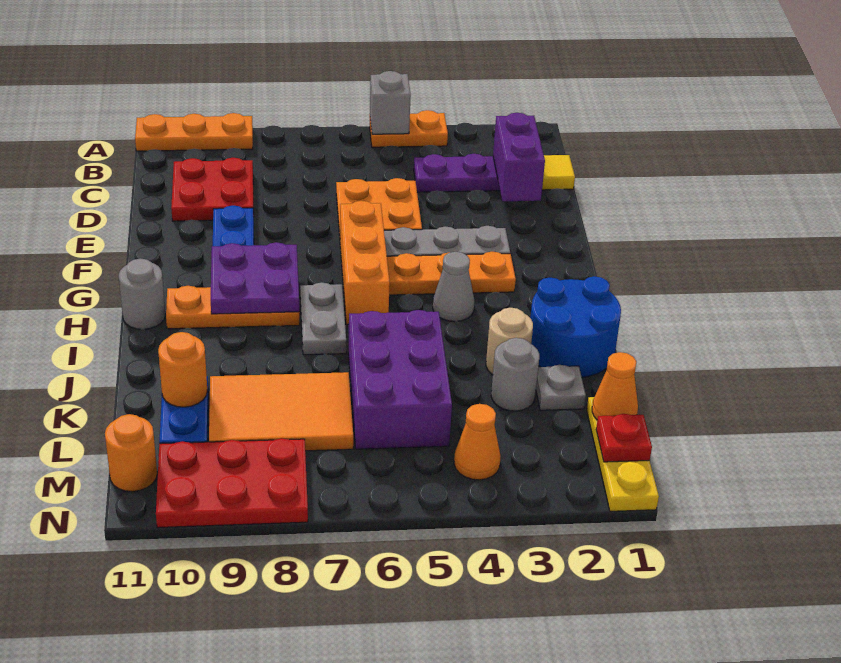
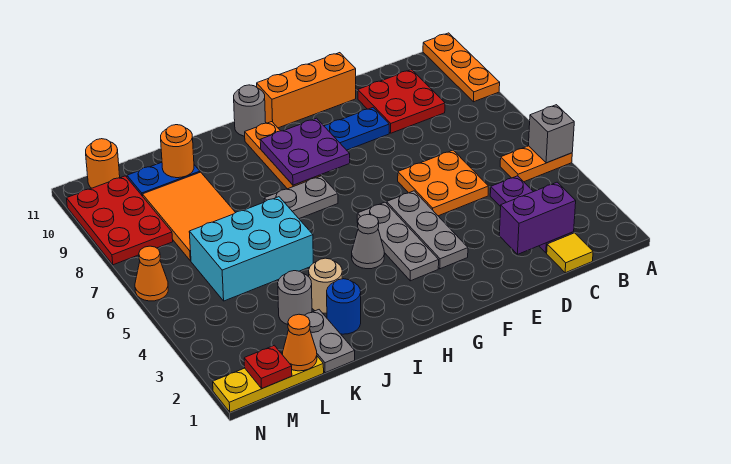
orange plate A4:A5 level 1 -> orange plate A5:B5 level 1
orange brick F6:H6 level 1 -> orange brick E11:G11 level 1
orange plate G3:G5 level 1 -> grey plate G3:G5 level 1
blue round brick I1:J2 level 1 -> blue round brick J2 level 1
purple brick J5:L6 level 1 -> cyan brick J5:L6 level 1
grey plate K2 level 1 -> grey plate K1:K2 level 1
orange cone M4 level 1 -> orange cone N6 level 1

